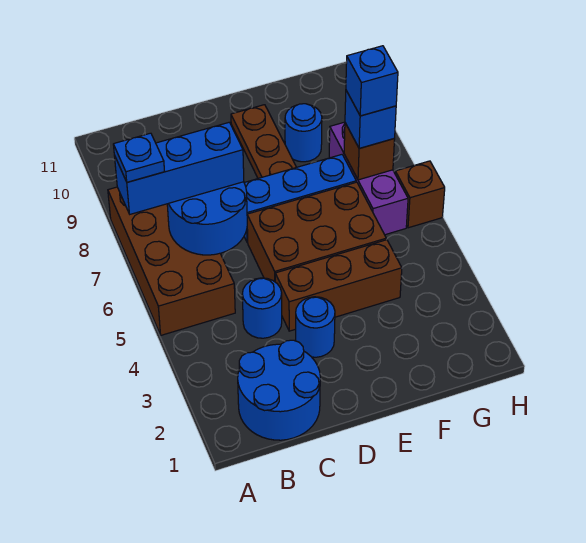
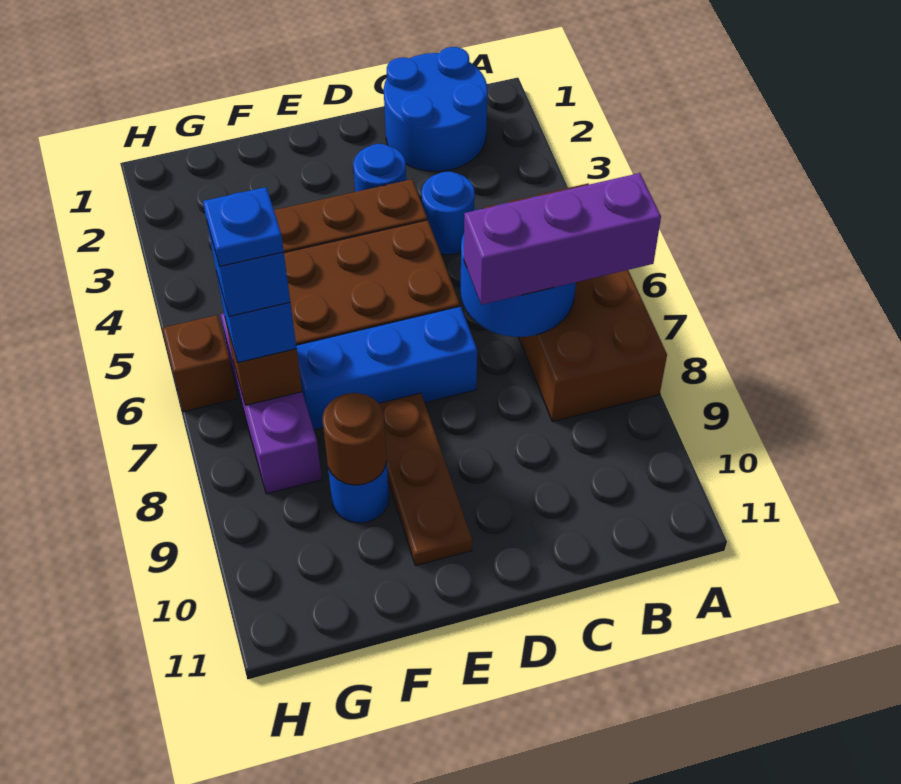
blue brick A7:C7 level 3 -> purple brick A7:C7 level 3
blue plate A7 level 4 -> blue plate G7 level 5
none -> brown round brick F9 level 2

